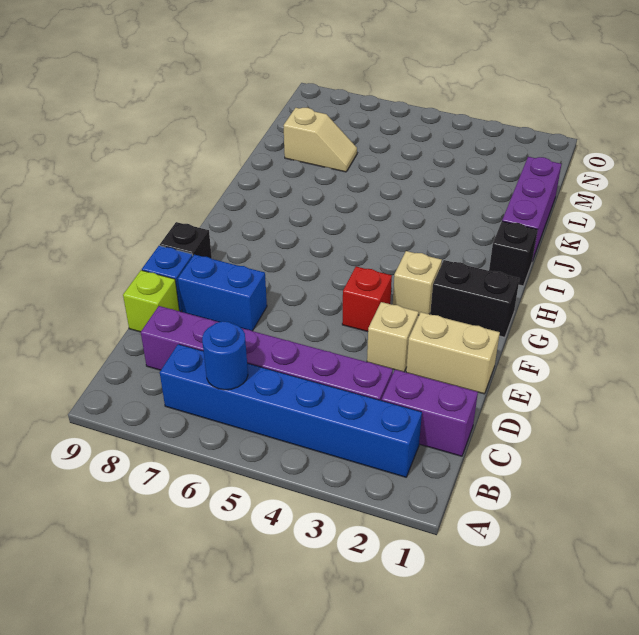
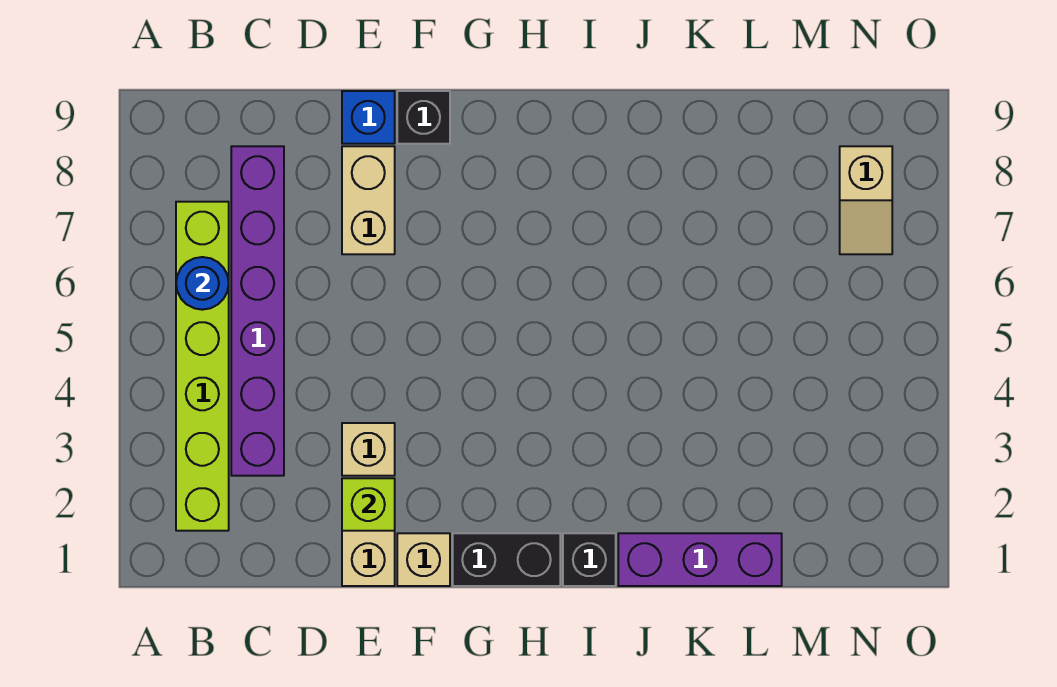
blue brick B2:B7 level 1 -> lime brick B2:B7 level 1
purple brick C1:C2 level 1 -> none
lime brick D9 level 1 -> lime brick E2 level 2
blue brick E7:E8 level 1 -> tan brick E7:E8 level 1
red brick F4 level 1 -> none
black brick G1:G2 level 1 -> black brick G1:H1 level 1
tan brick G3 level 1 -> tan brick F1 level 1
tan slope L7:L8 level 1 top 8 -> tan slope N7:N8 level 1 top 8

